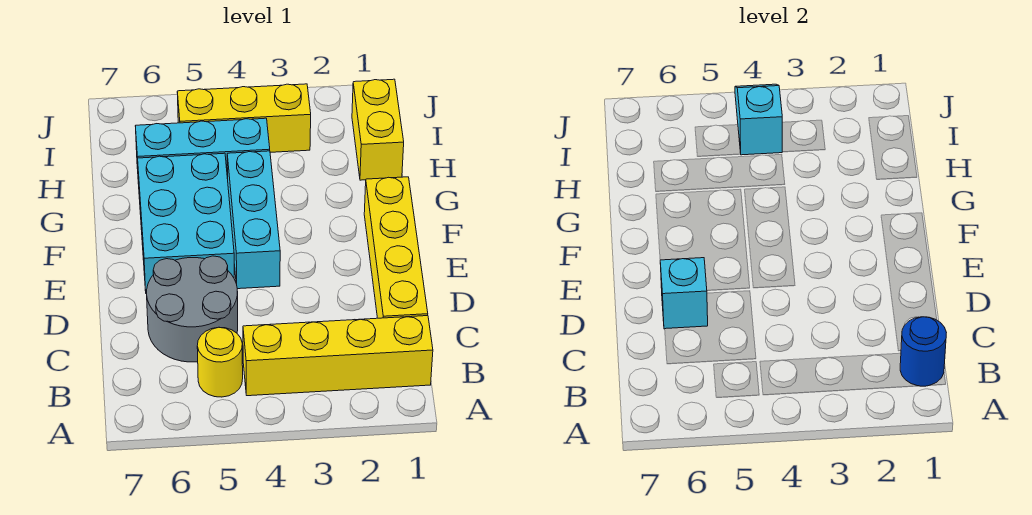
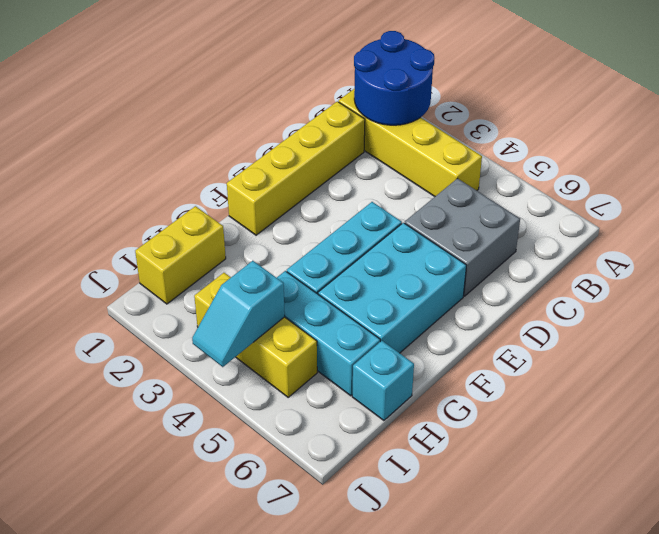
blue round brick B1 level 2 -> blue round brick A1:B2 level 2
yellow round brick B5 level 1 -> none
grey round brick C5:D6 level 1 -> grey brick C5:D6 level 1
cyan brick D6 level 2 -> cyan brick H7 level 1

